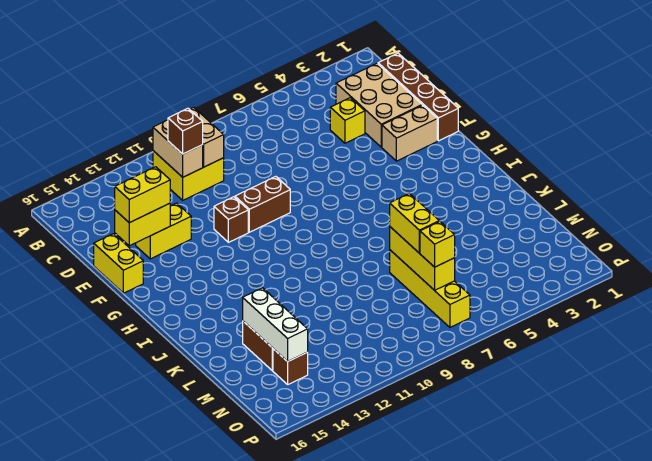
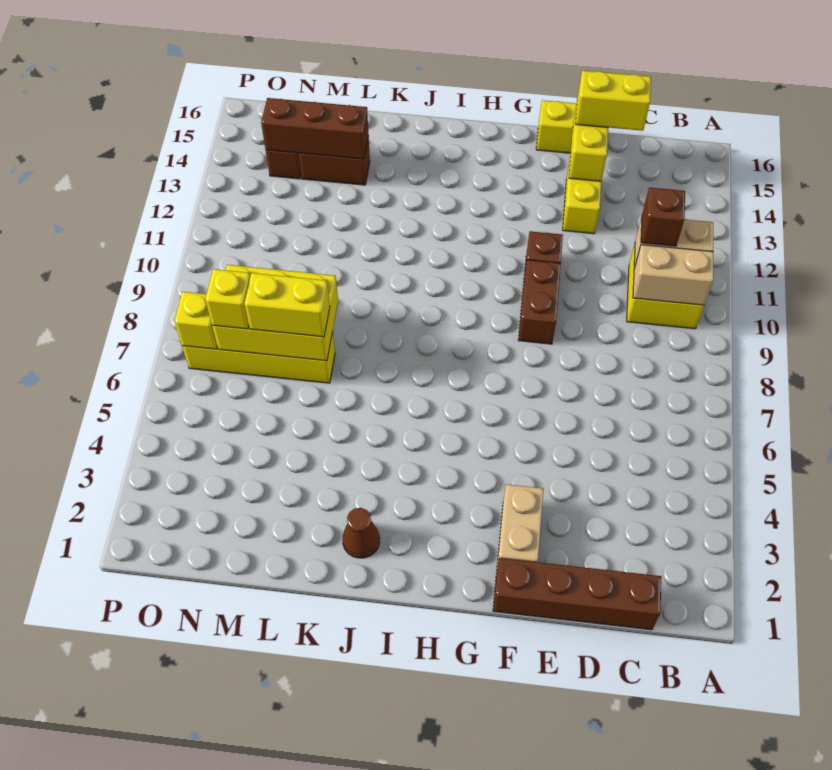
tan brick C2:E3 level 1 -> none
yellow brick D4 level 1 -> yellow brick O7 level 2
yellow brick E14:E15 level 3 -> yellow brick D15:E15 level 3
none -> brown cone J2 level 1
yellow brick L7:N7 level 2 -> yellow brick L7:N8 level 2
white brick L14:N14 level 2 -> brown brick L14:N14 level 2

